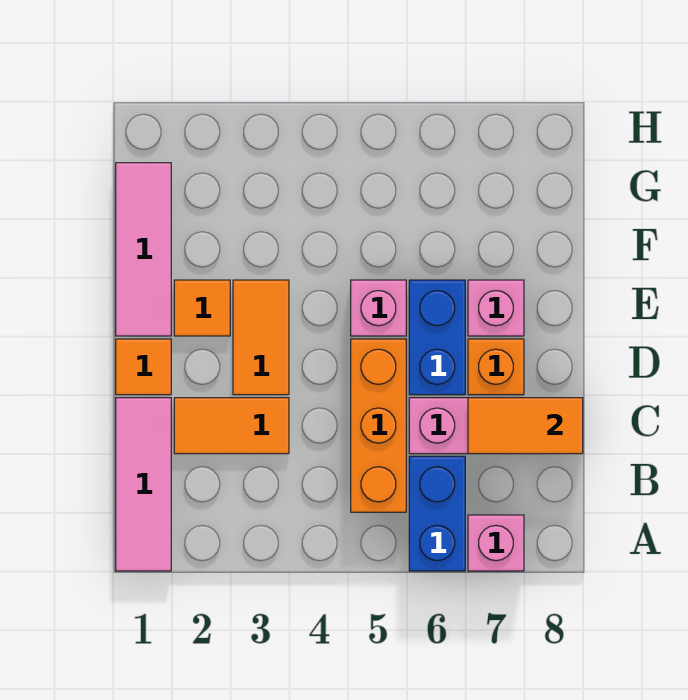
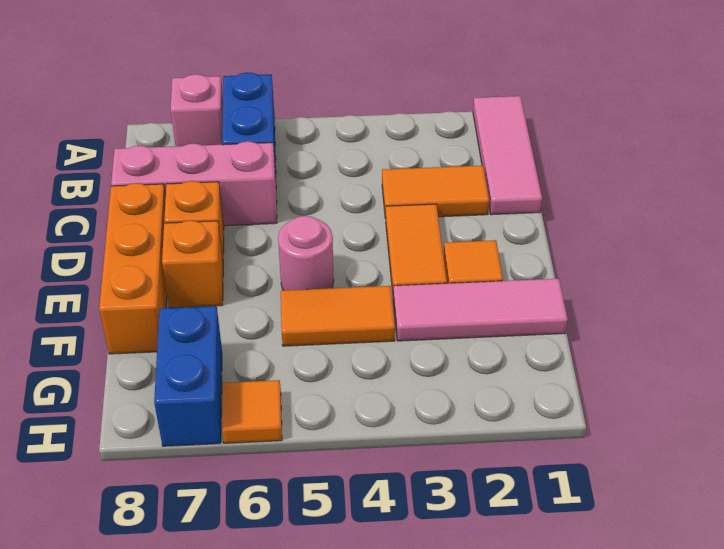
orange brick B5:D5 level 1 -> orange brick D8:F8 level 1
orange tile C7:C8 level 2 -> orange tile F4:F5 level 1
orange tile D1 level 1 -> orange tile H6 level 1
blue brick D6:E6 level 1 -> blue brick G7:H7 level 1
pink tile E1:G1 level 1 -> pink tile F1:F3 level 1
pink brick E5 level 1 -> pink round brick E5 level 1
pink brick E7 level 1 -> orange brick E7 level 1

